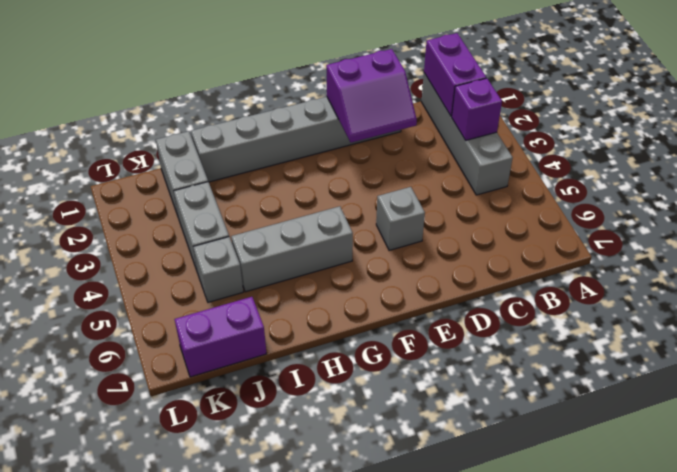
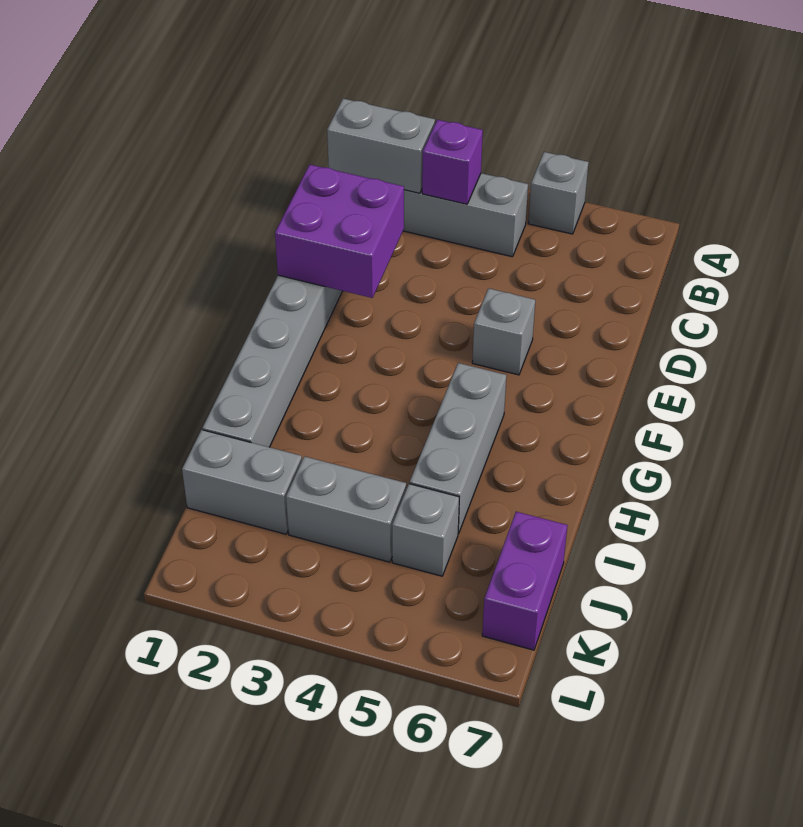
none -> grey brick A5 level 1
purple brick B1:B2 level 2 -> grey brick B1:B2 level 2
purple slope D1:E2 level 2 top 1 -> purple brick D1:E2 level 2

